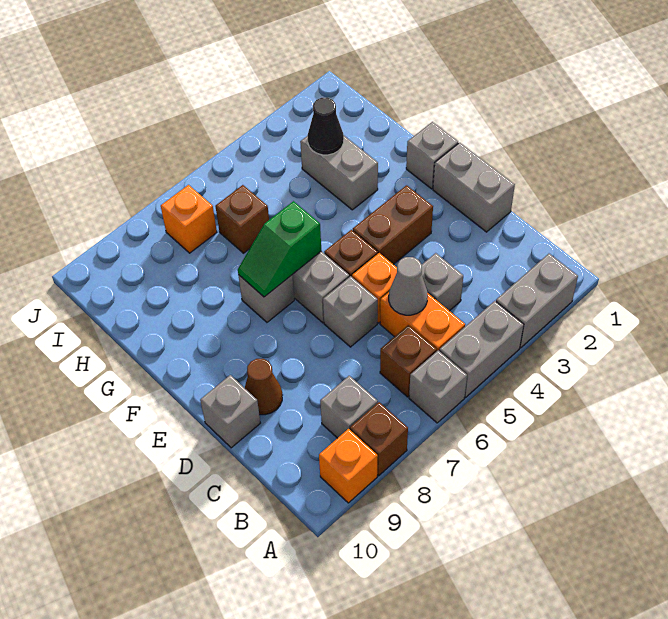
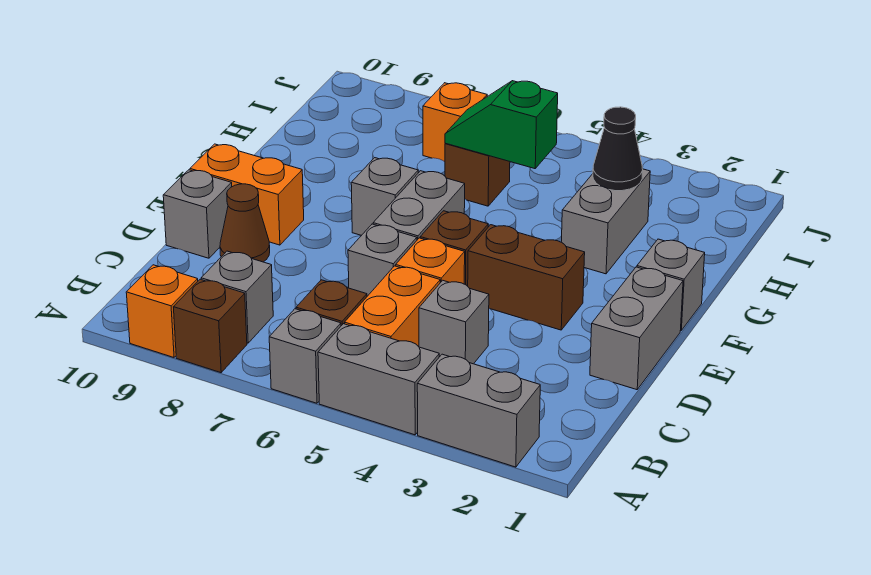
grey cone C5 level 2 -> none
none -> orange brick E9:E10 level 1
green slope F6:F7 level 2 top 6 -> green slope H5:H6 level 2 top 5

